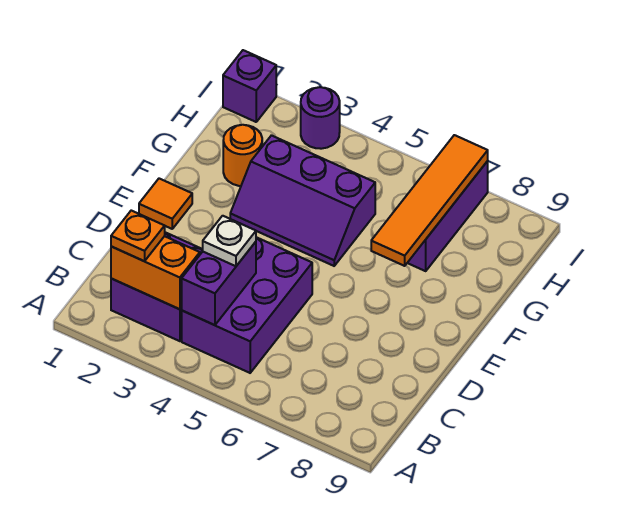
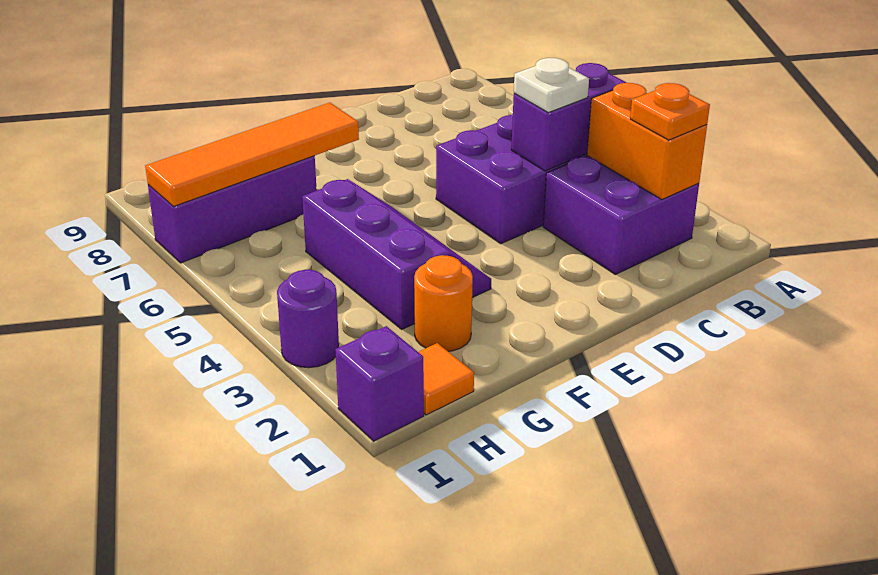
orange tile E1 level 1 -> orange tile H1 level 1

